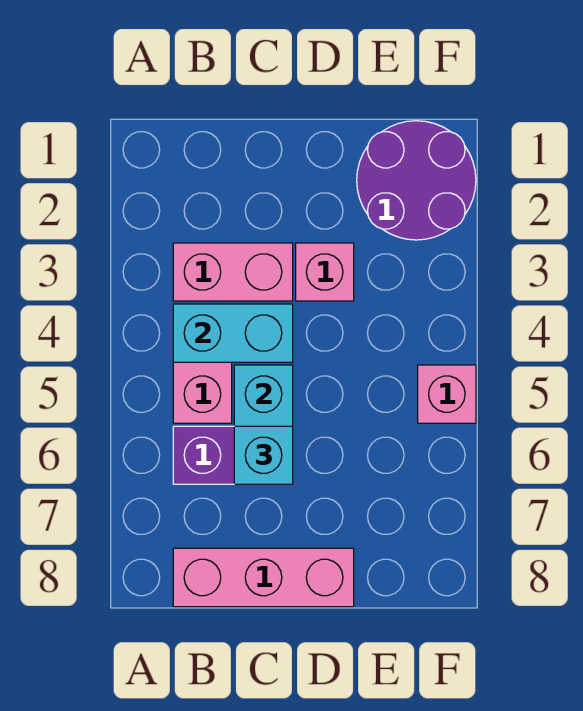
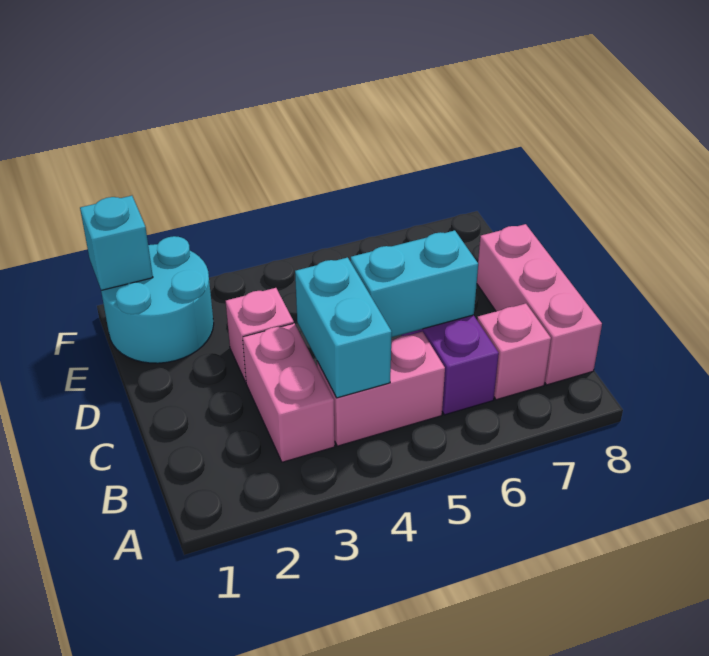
cyan brick C6 level 3 -> cyan brick F1 level 2
purple round brick E1:F2 level 1 -> cyan round brick E1:F2 level 1
pink brick F5 level 1 -> pink brick B7 level 1

